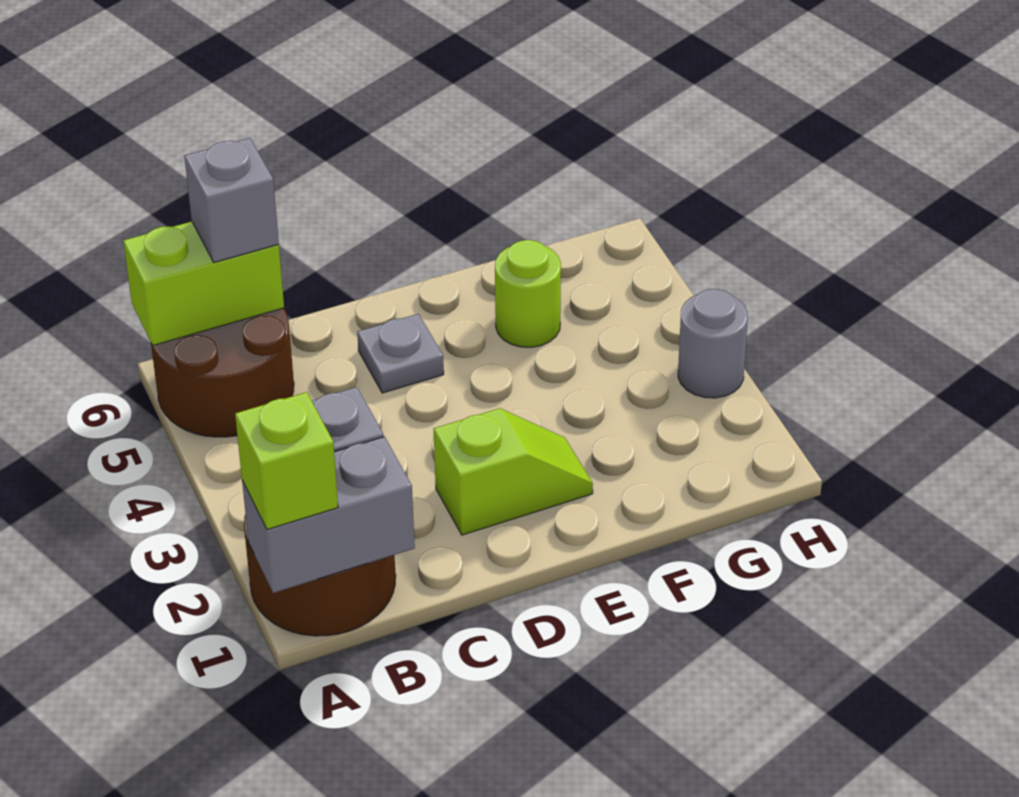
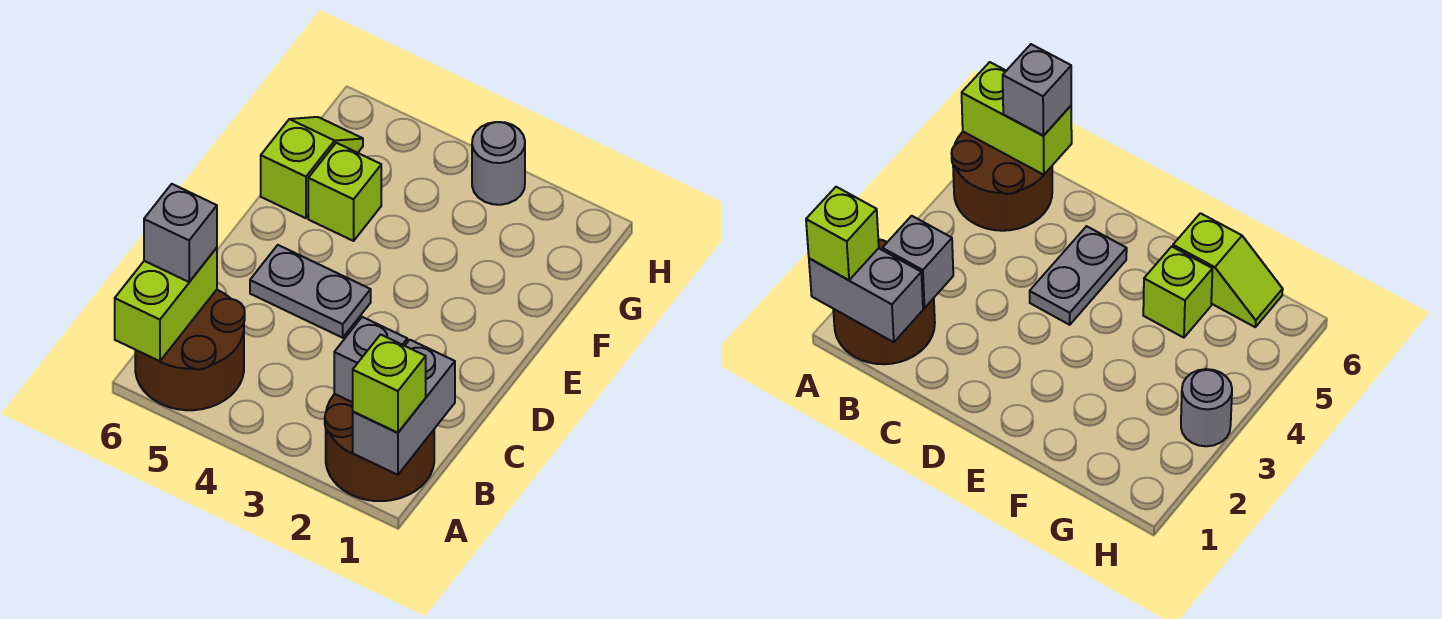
lime slope D2:E2 level 1 top D -> lime slope F6:G6 level 1 top F
grey plate D5 level 1 -> grey plate D4:D5 level 1
lime round brick F5 level 1 -> lime brick F5 level 1

